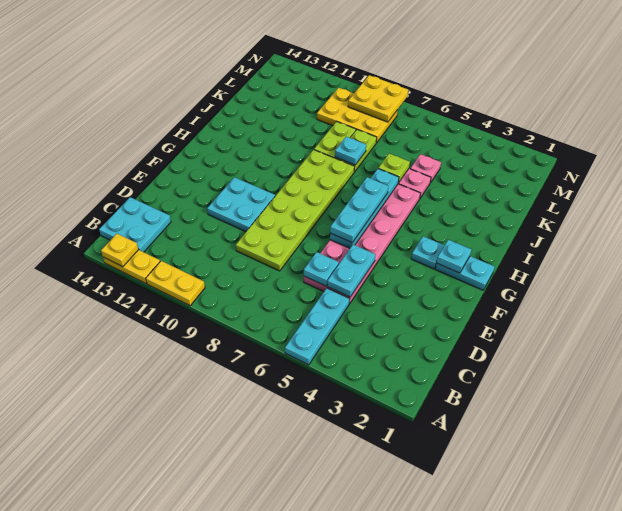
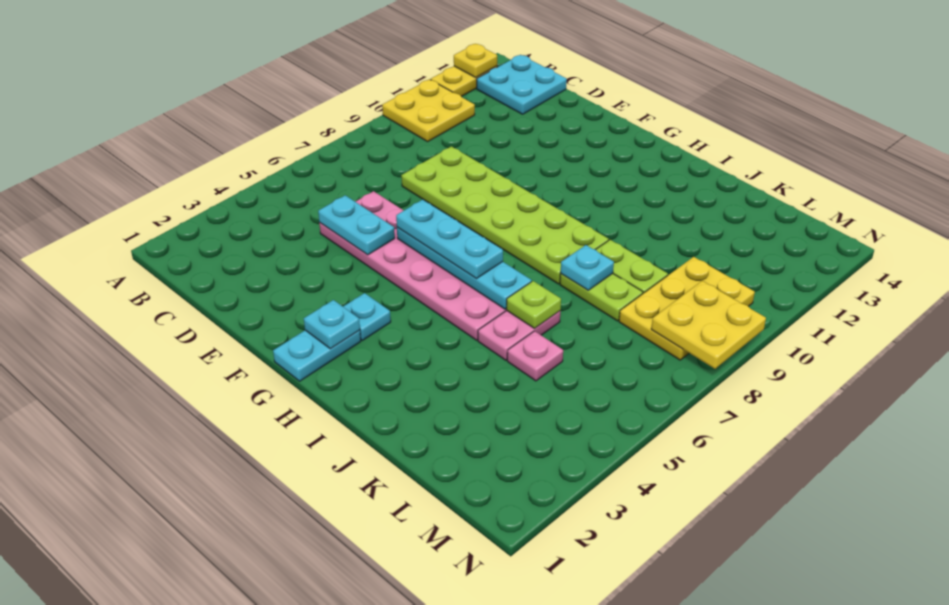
cyan plate A5:C5 level 1 -> none
yellow plate A10:A11 level 1 -> yellow plate A10:B11 level 1
cyan plate D6 level 2 -> none
cyan plate E10:F11 level 1 -> none

